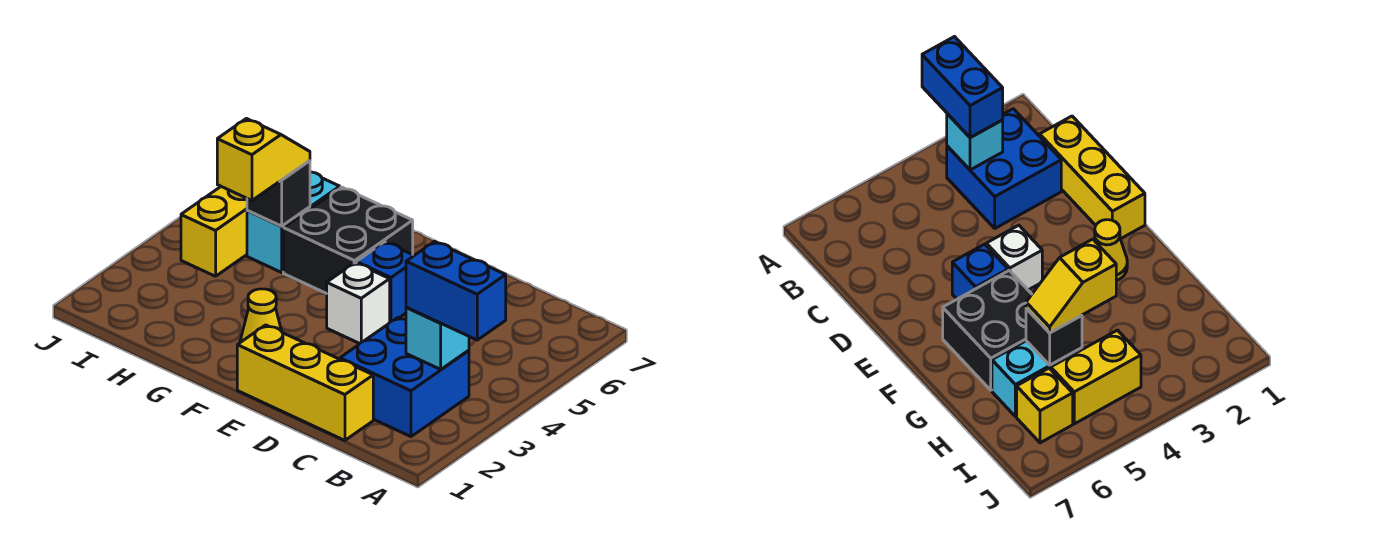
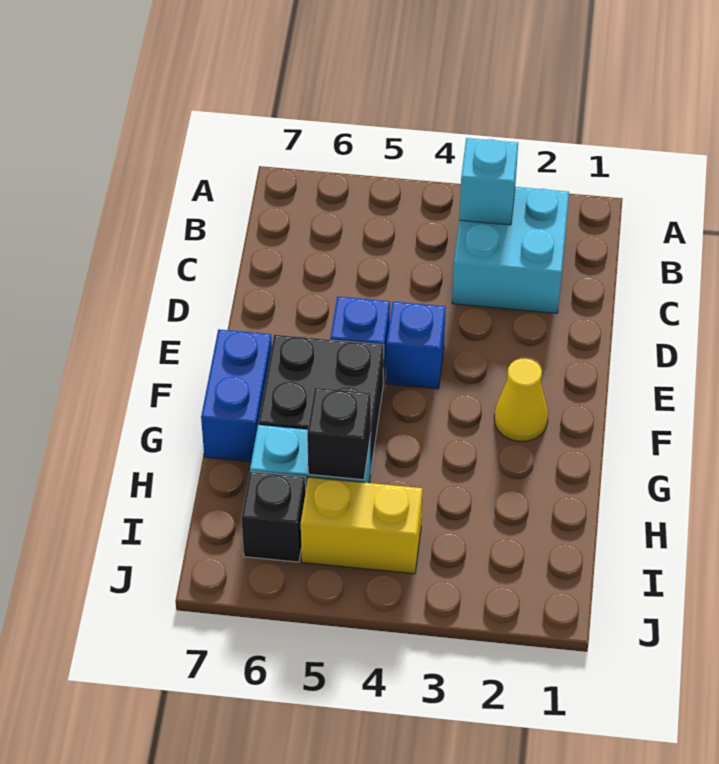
blue brick A3:B3 level 3 -> blue brick F7:G7 level 1
blue brick B2:C3 level 1 -> cyan brick B2:C3 level 1
yellow brick C1:E1 level 1 -> none
white brick E4 level 1 -> blue brick E4 level 1
yellow slope H4:H5 level 3 top 4 -> none
yellow brick I6 level 1 -> black brick I6 level 1

